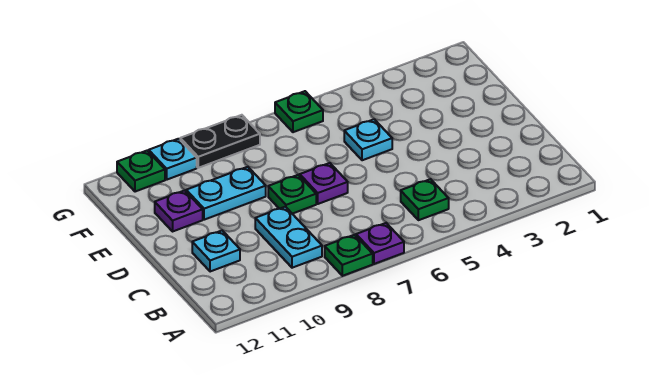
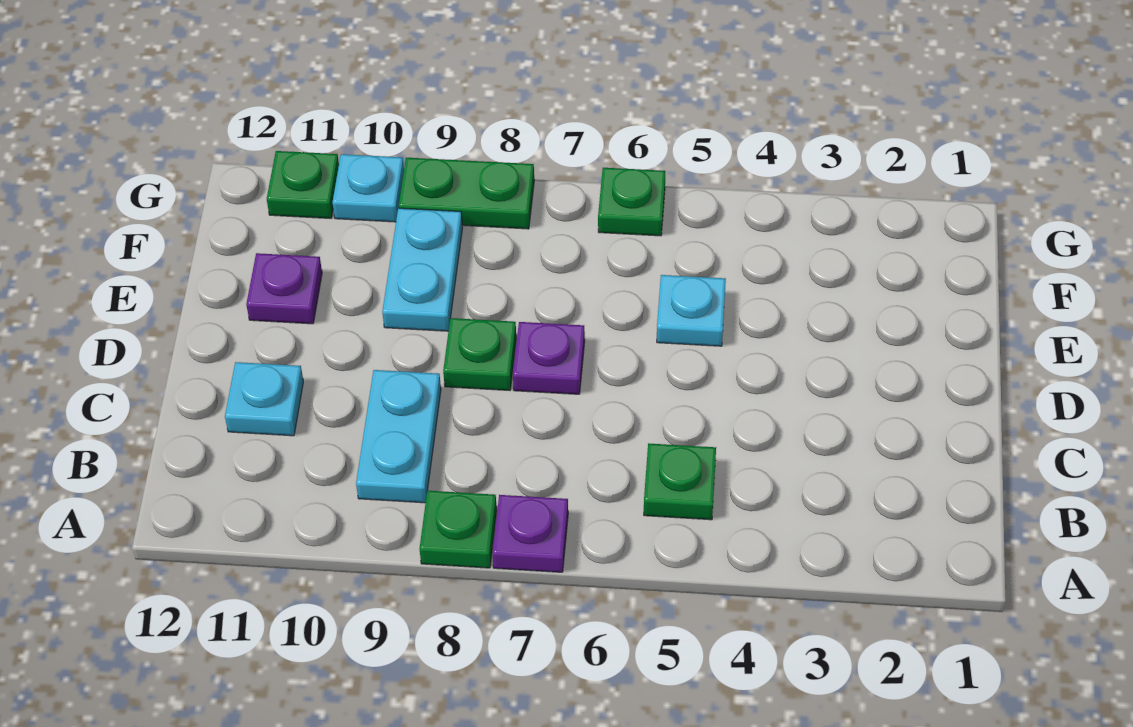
cyan plate E9:E10 level 1 -> cyan plate E9:F9 level 1
black plate G8:G9 level 1 -> green plate G8:G9 level 1

